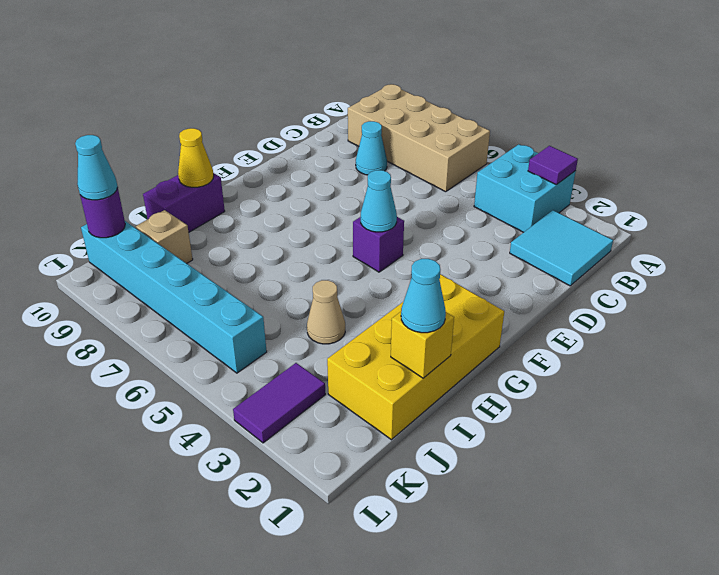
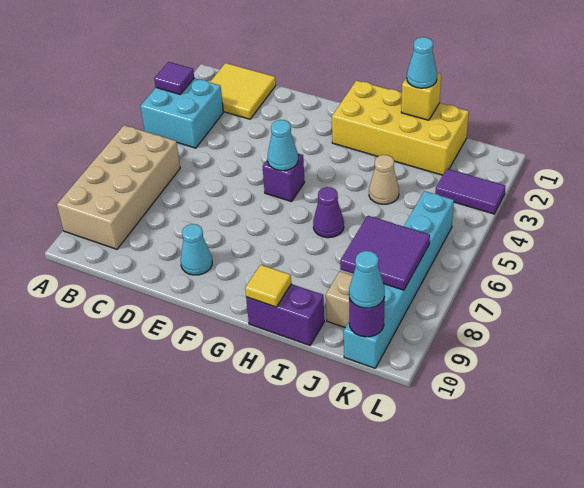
cyan tile B1:C2 level 1 -> yellow tile B1:C2 level 1
cyan cone C8 level 1 -> cyan cone E9 level 1
none -> purple cone H6 level 1
yellow cone H10 level 2 -> yellow tile H10 level 2
none -> purple tile J7:K8 level 2

